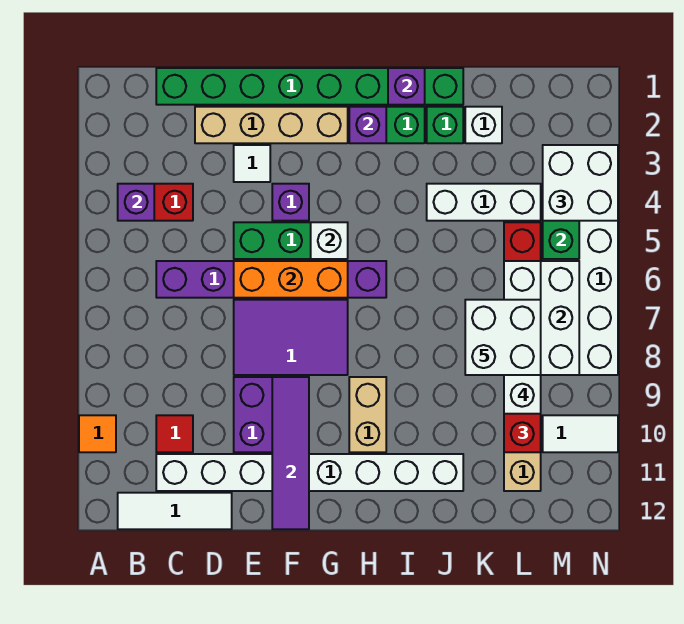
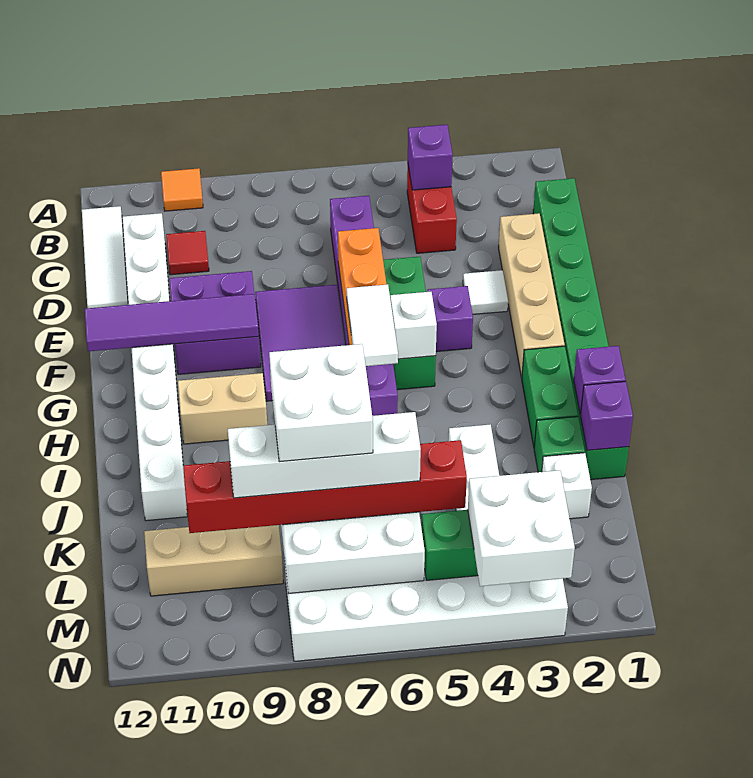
purple brick H2 level 2 -> purple brick J1 level 2
white tile M10:N10 level 1 -> white tile G6:H6 level 3

